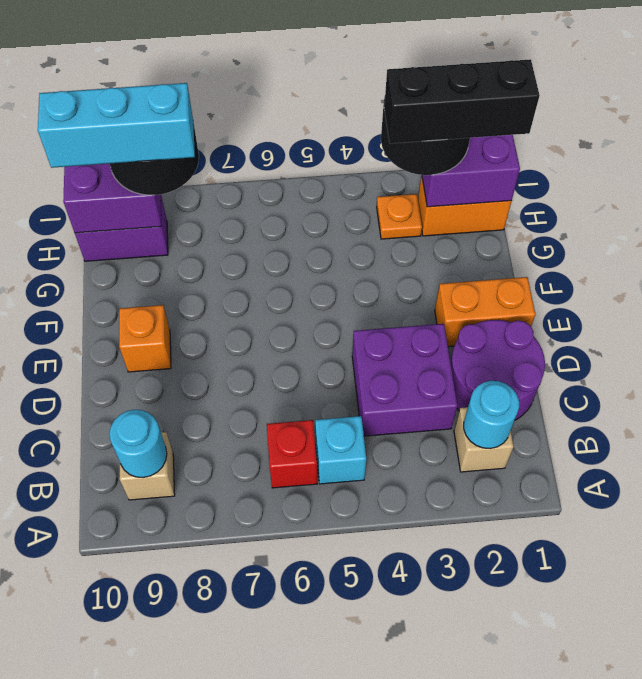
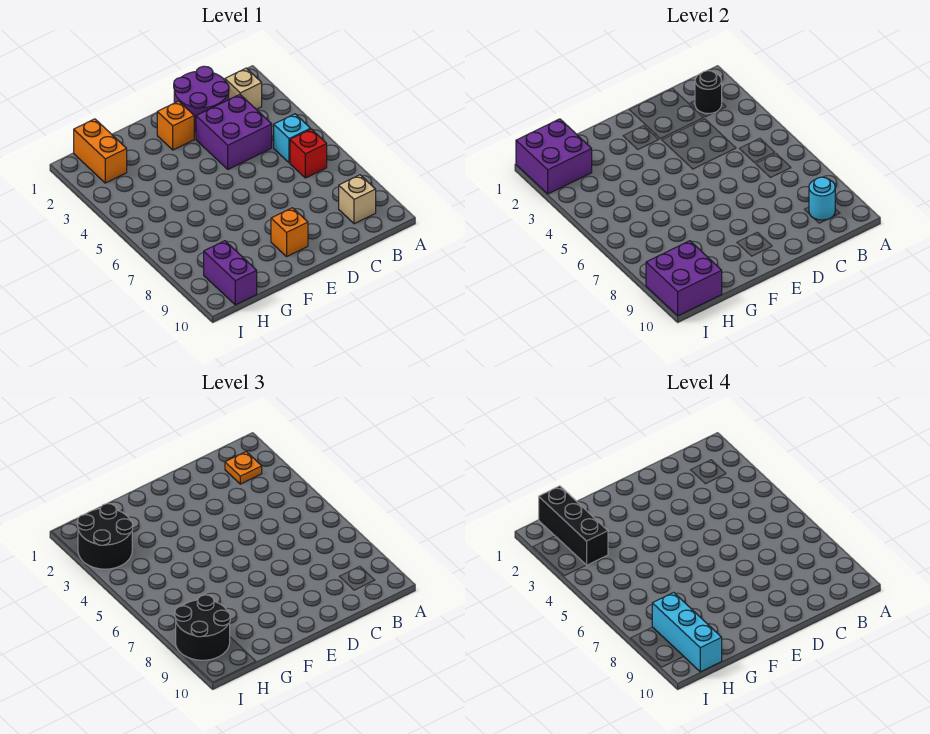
cyan round brick B2 level 2 -> black round brick B2 level 2
orange brick E1:E2 level 1 -> orange brick E2 level 1
orange plate H3 level 1 -> orange plate B2 level 3

